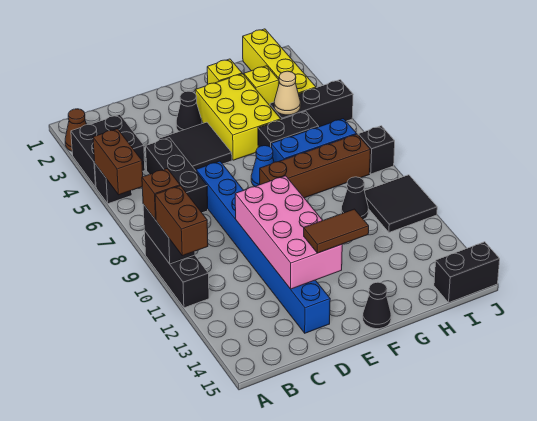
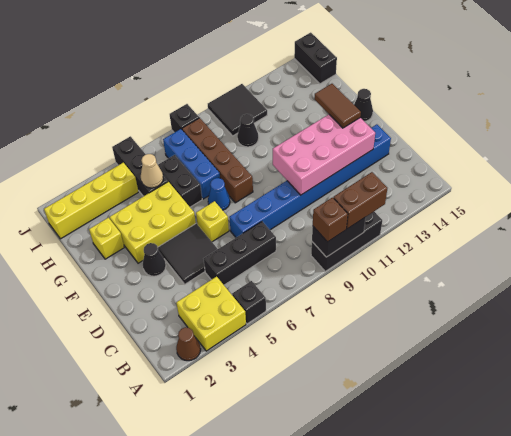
black brick A3:B4 level 1 -> yellow brick A3:B4 level 1
brown brick A5:A6 level 2 -> none
yellow brick H3 level 1 -> yellow brick E6 level 1

